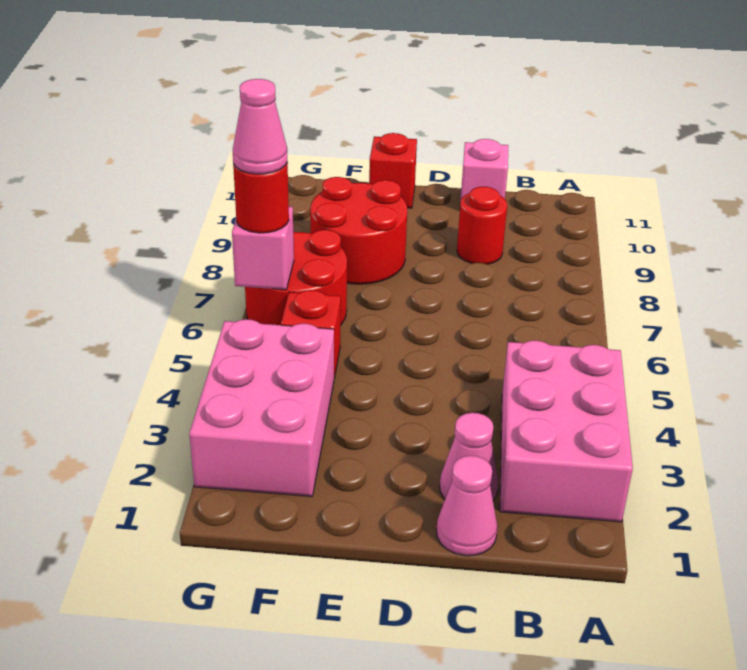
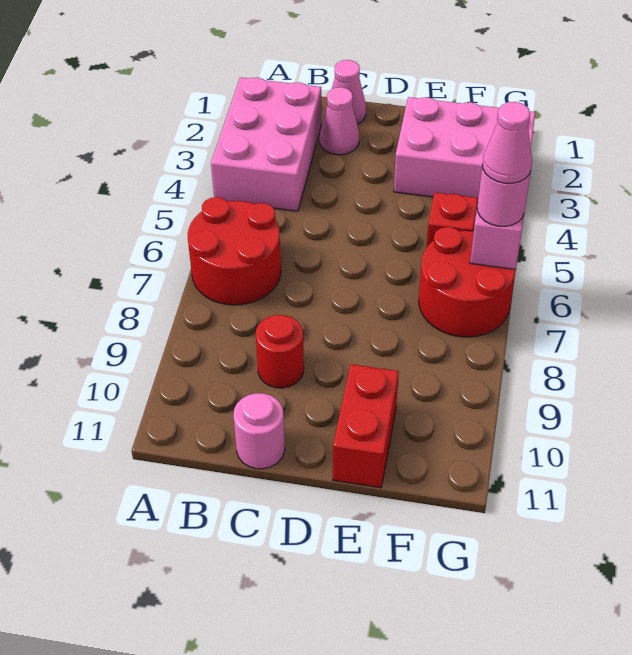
pink brick C11 level 1 -> pink round brick C11 level 1
red round brick E8:F9 level 1 -> red round brick A6:B7 level 1
red brick E11 level 1 -> red brick E10:E11 level 1
pink brick F2:G4 level 1 -> pink brick E2:G3 level 1
red round brick G6 level 3 -> pink round brick G6 level 3

